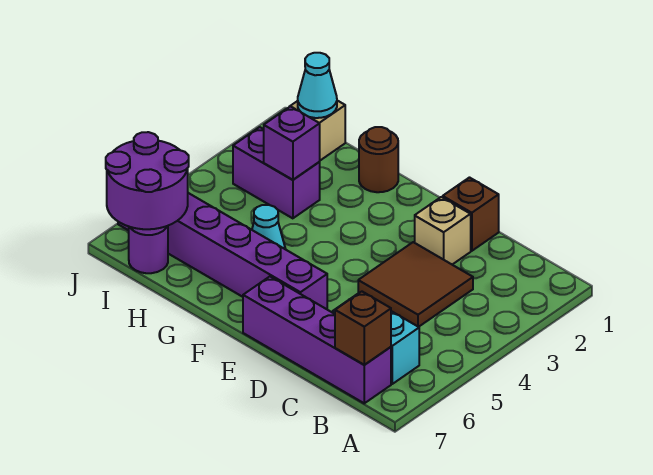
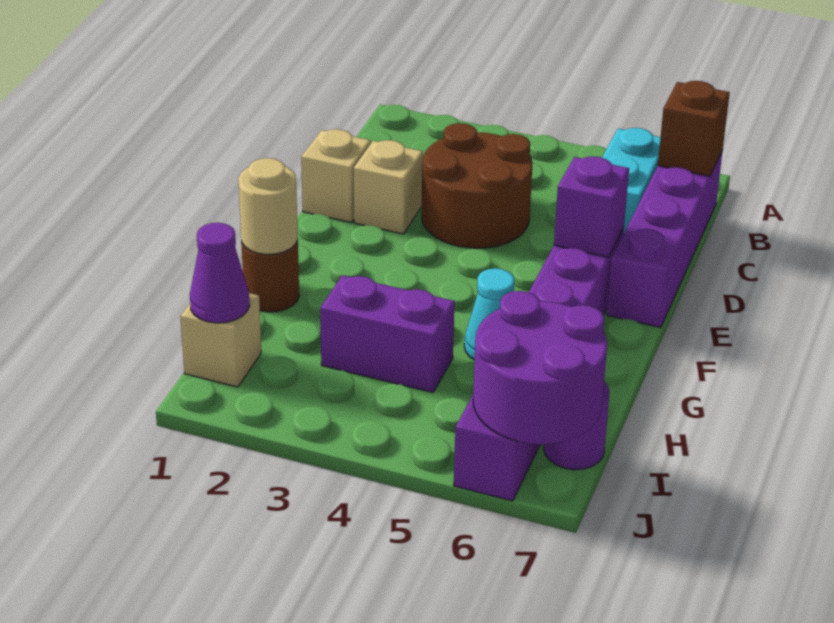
brown tile C3:D4 level 1 -> brown round brick C3:D4 level 1
brown brick D1 level 1 -> tan brick D1 level 1
none -> tan round brick G1 level 2
purple brick H3:I3 level 1 -> purple brick H3:H4 level 1
purple brick H3 level 2 -> purple brick E6 level 2
cyan cone I1 level 2 -> purple cone I1 level 2

